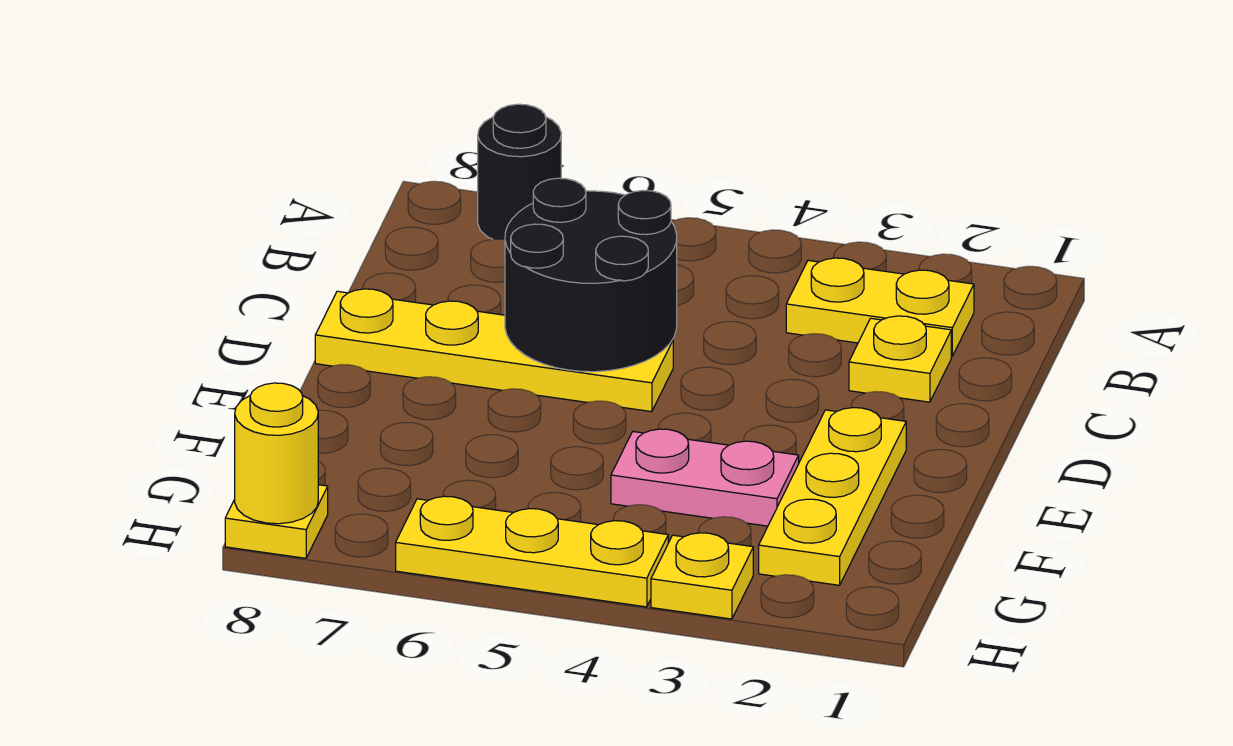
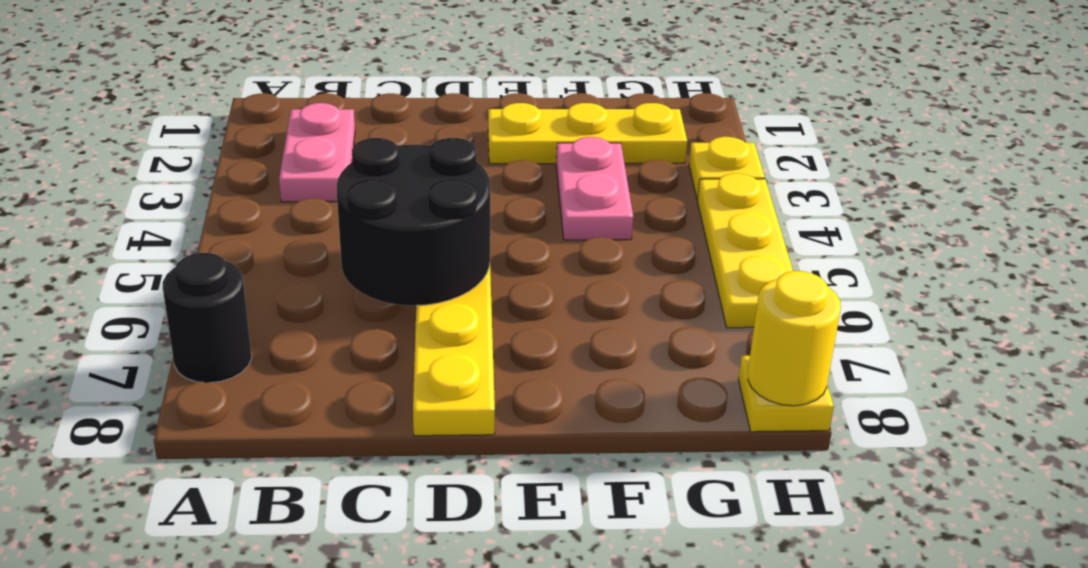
yellow plate B2:B3 level 1 -> pink plate B2:B3 level 1
yellow plate C2 level 1 -> none

